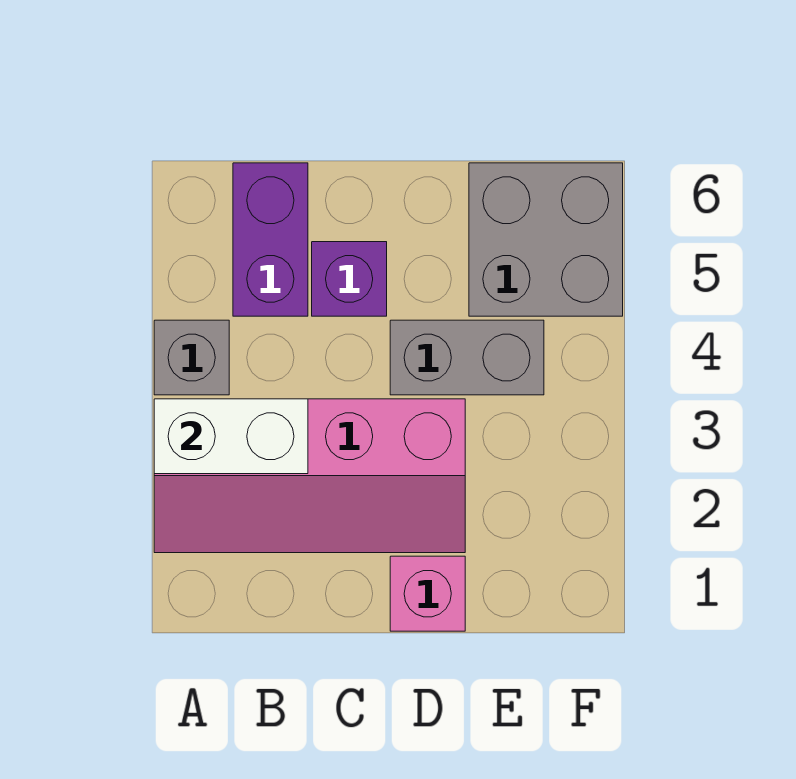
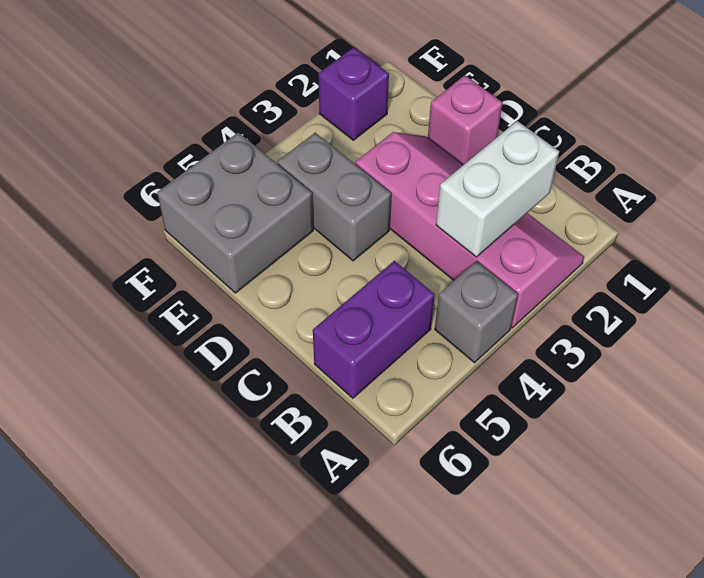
white brick A3:B3 level 2 -> white brick B2:B3 level 2
purple brick C5 level 1 -> purple brick F2 level 1

